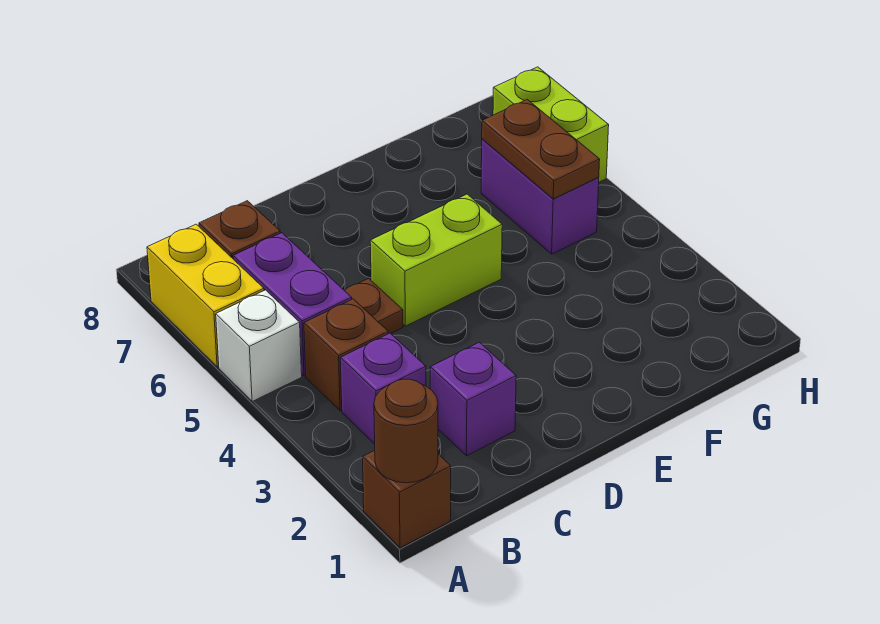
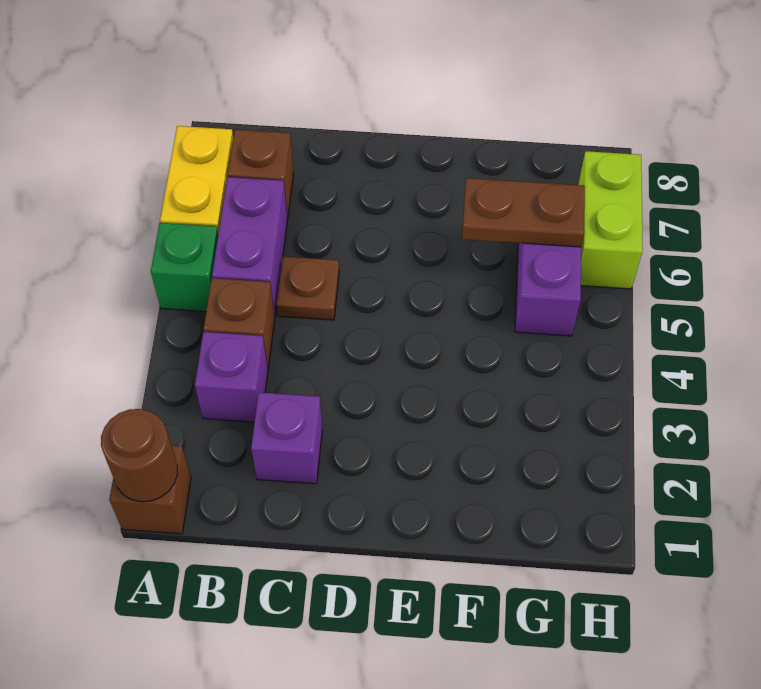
white brick A5 level 1 -> green brick A5 level 1
lime brick D5:E5 level 1 -> none
brown plate G5:G6 level 2 -> brown plate F6:G6 level 2

